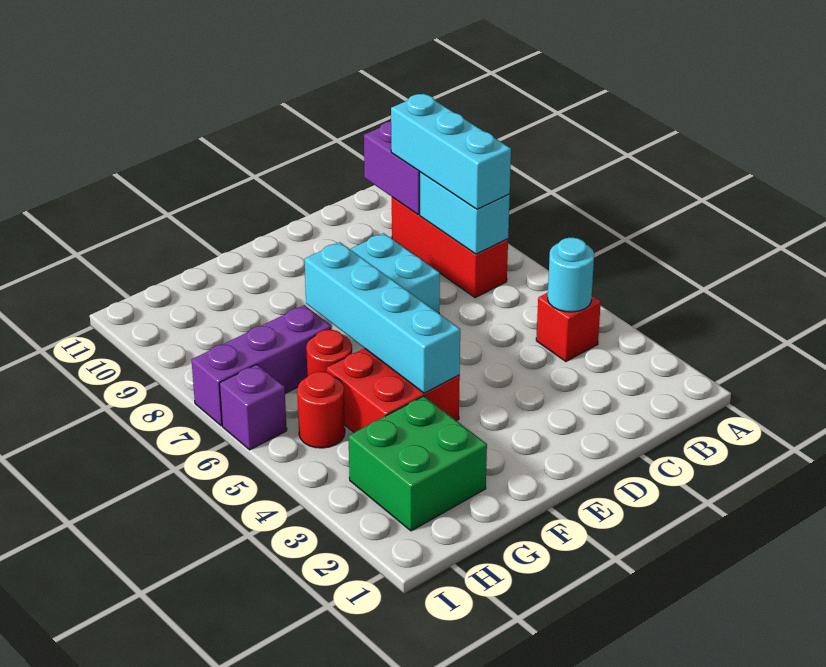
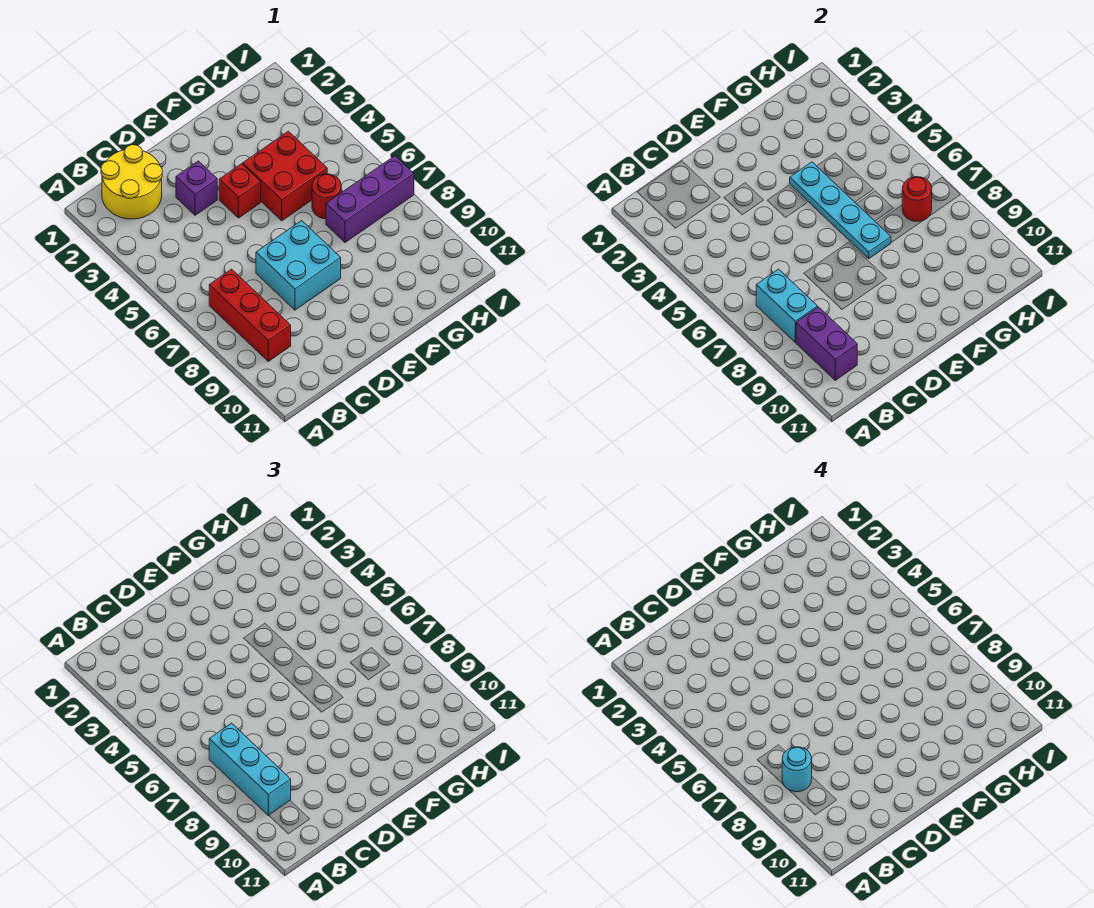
none -> yellow round brick B1:C2 level 1
red brick B4 level 1 -> red brick E4 level 1
cyan round brick B4 level 2 -> cyan round brick B8 level 4
cyan brick F4:F7 level 2 -> cyan plate F4:F7 level 2
green brick G2:H3 level 1 -> none
red round brick H5 level 1 -> red round brick H7 level 2
purple brick I6 level 1 -> purple brick D3 level 1

